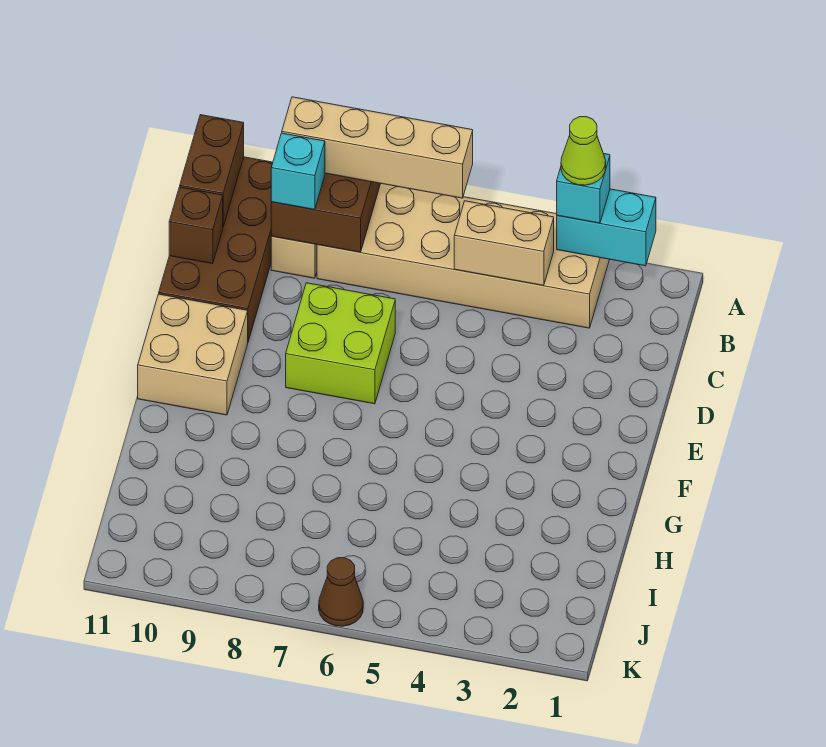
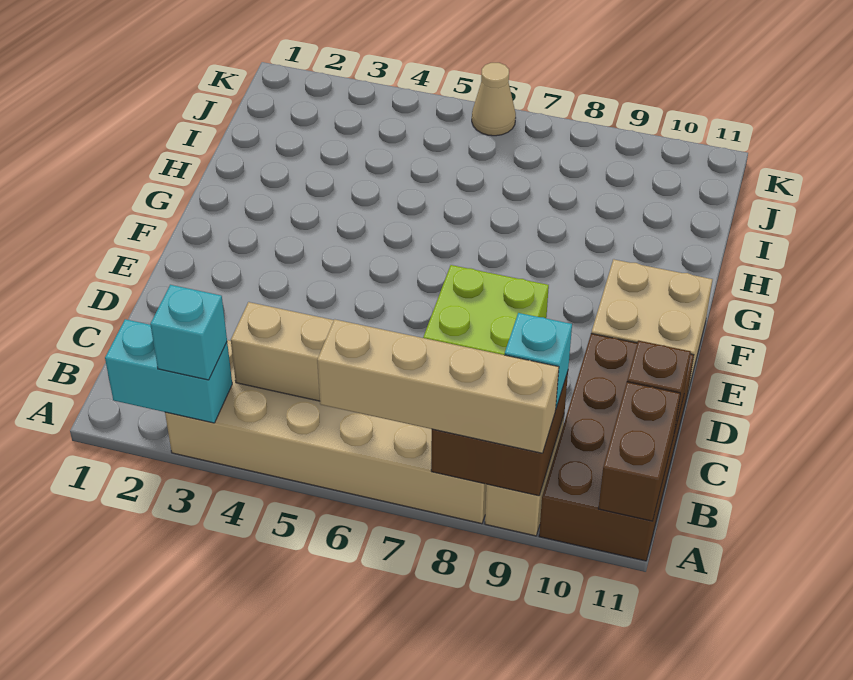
lime cone A3 level 4 -> none
brown cone K6 level 1 -> tan cone K6 level 1

